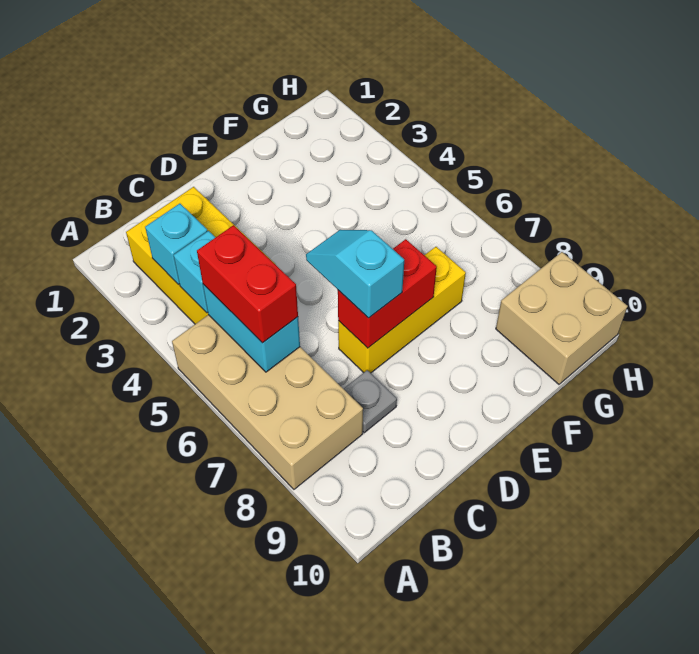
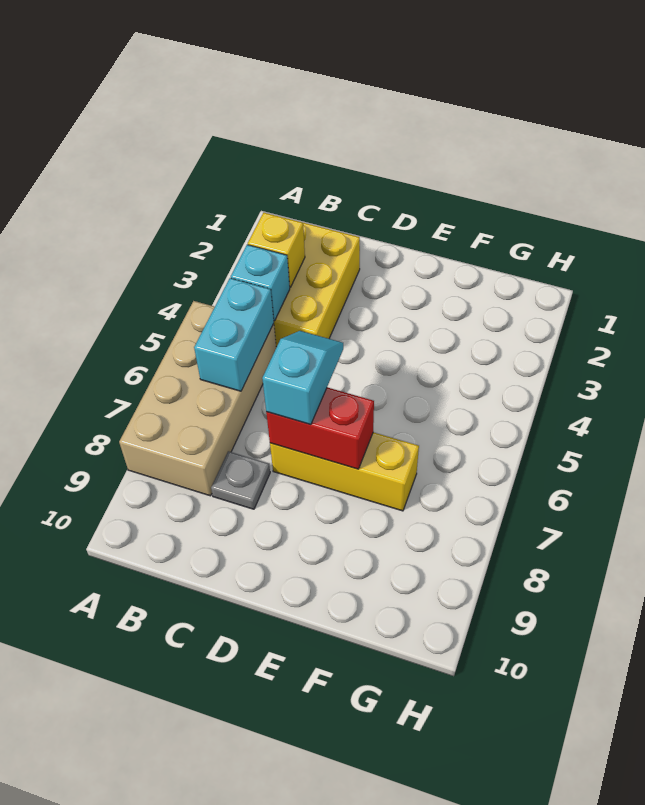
cyan brick B3 level 2 -> yellow brick B3 level 2
red brick B5:B6 level 3 -> none
tan brick G9:H10 level 1 -> none

